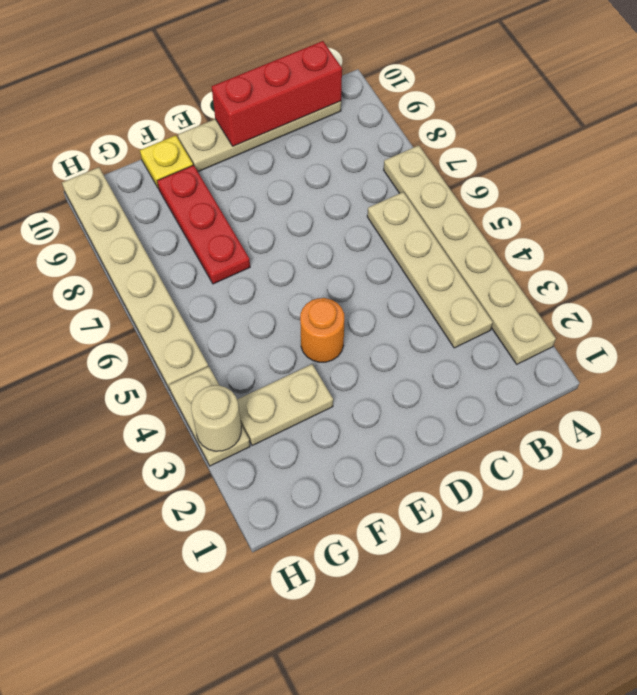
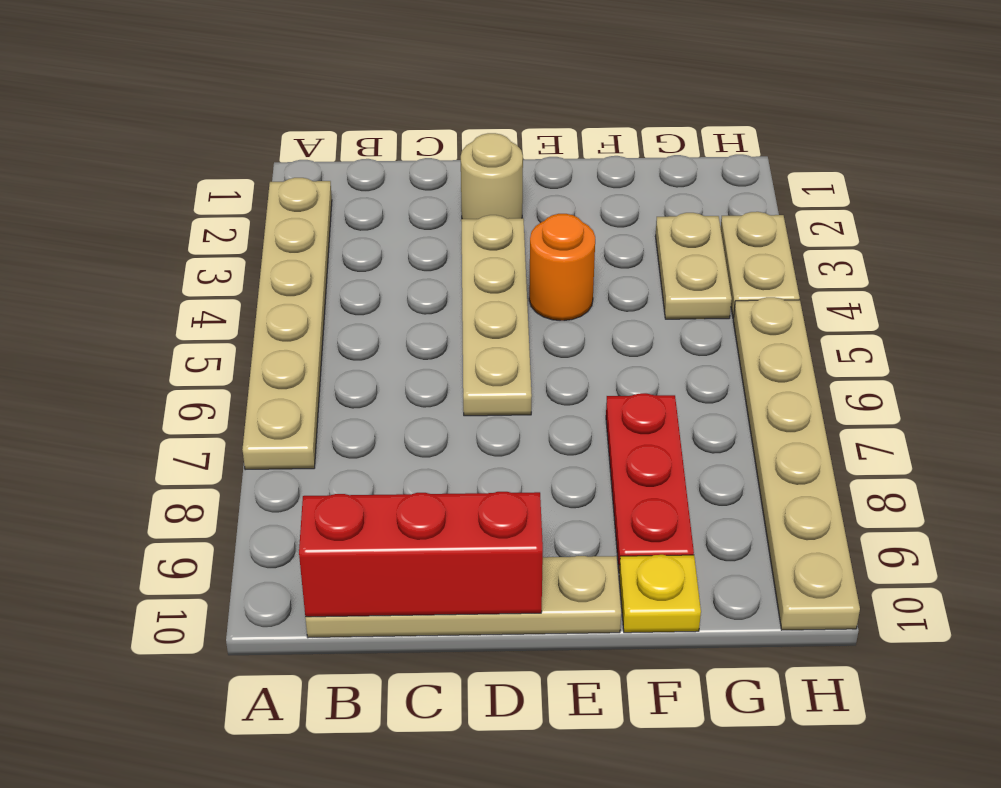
tan plate B3:B6 level 1 -> tan plate D3:D6 level 1
tan plate F3:G3 level 1 -> tan plate G3:G4 level 1
tan round brick H3 level 2 -> tan round brick D2 level 1

